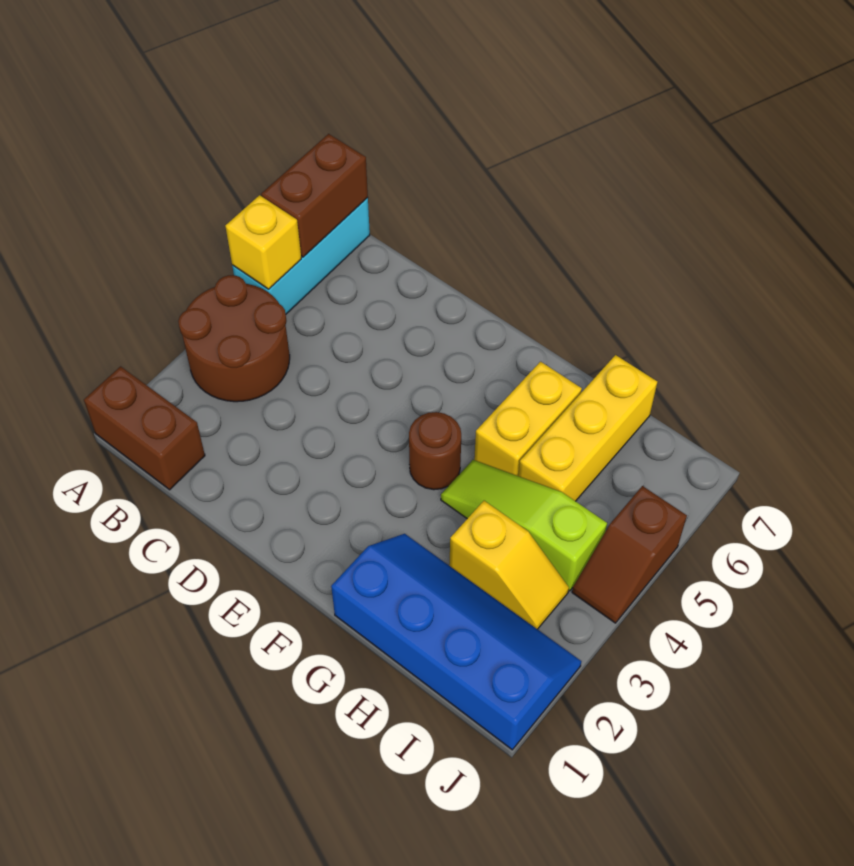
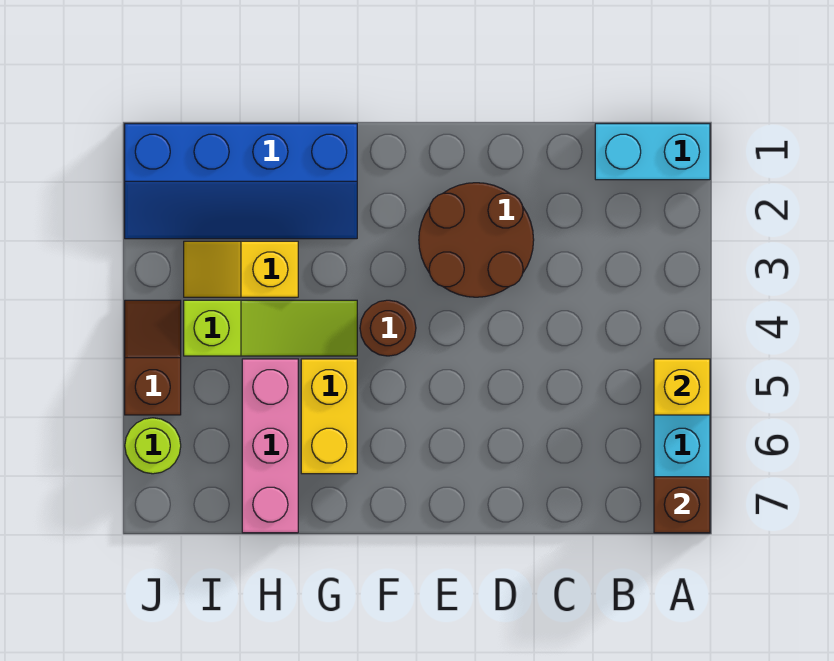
brown brick A1:B1 level 1 -> cyan brick A1:B1 level 1
brown round brick A3:B4 level 1 -> brown round brick D2:E3 level 1
brown brick A6:A7 level 2 -> brown brick A7 level 2
yellow brick H5:H7 level 1 -> pink brick H5:H7 level 1
none -> lime round brick J6 level 1

